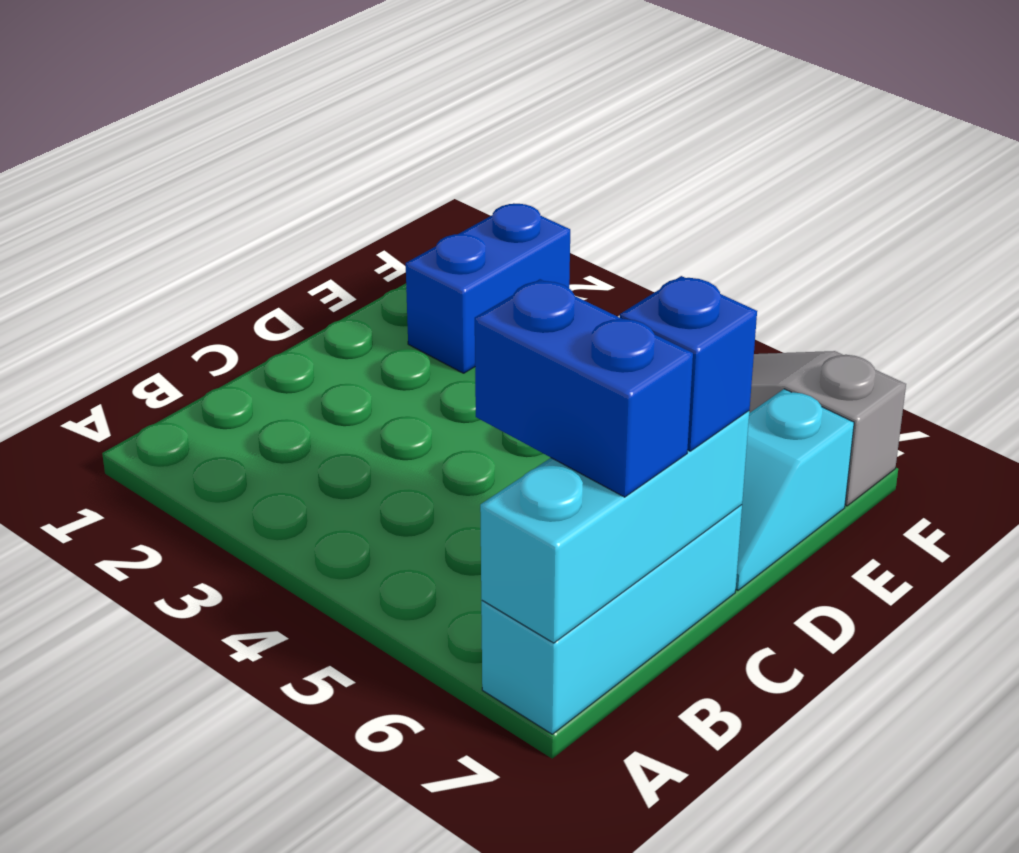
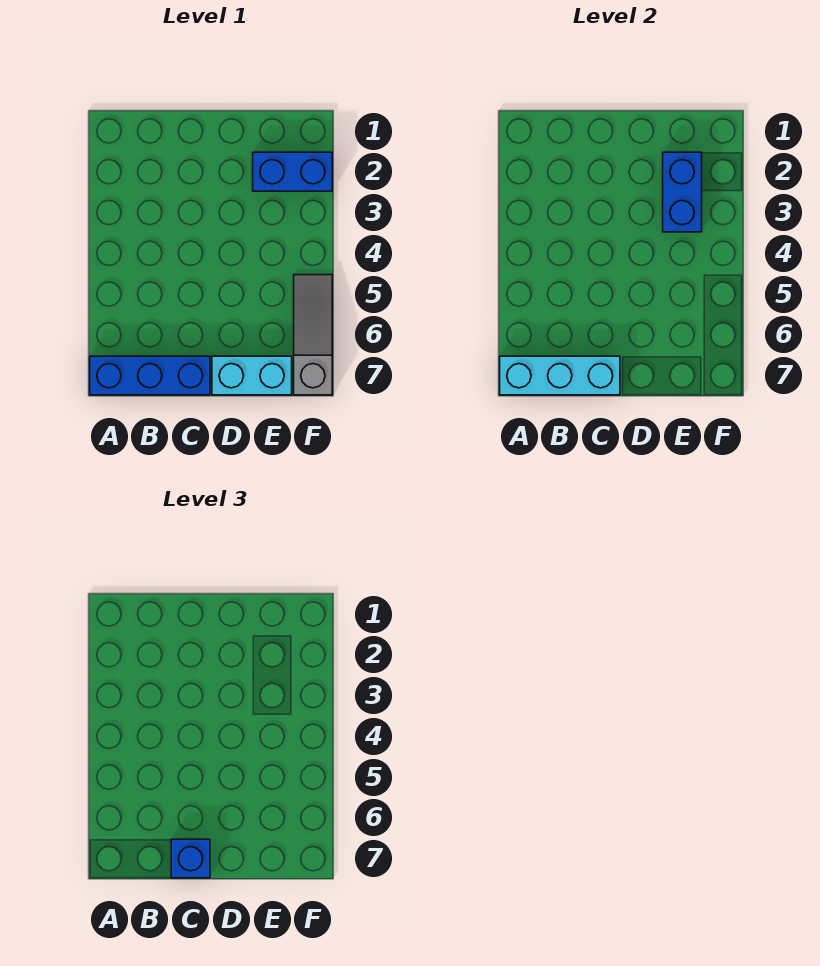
cyan brick A7:C7 level 1 -> blue brick A7:C7 level 1
blue brick B6:B7 level 3 -> blue brick E2:E3 level 2
cyan slope D7:E7 level 1 top E -> cyan brick D7:E7 level 1

